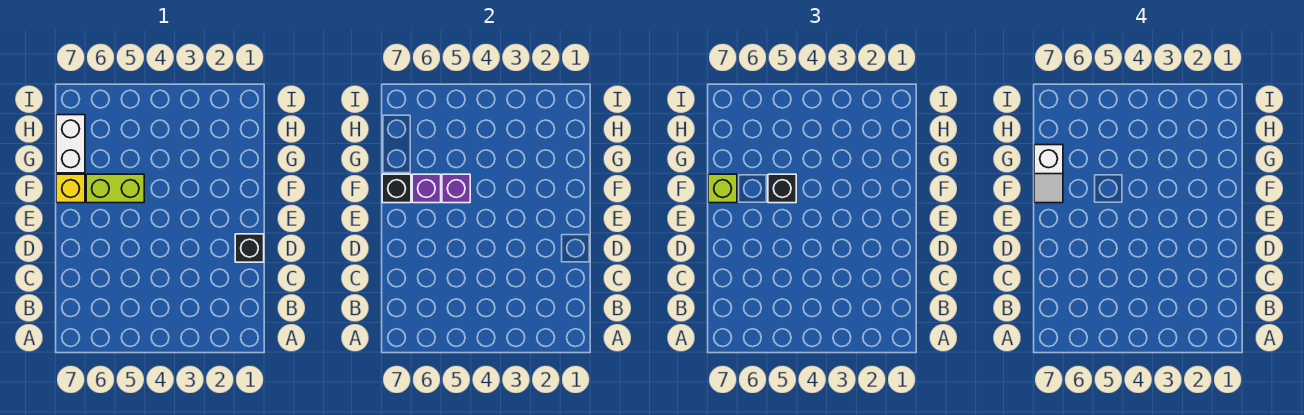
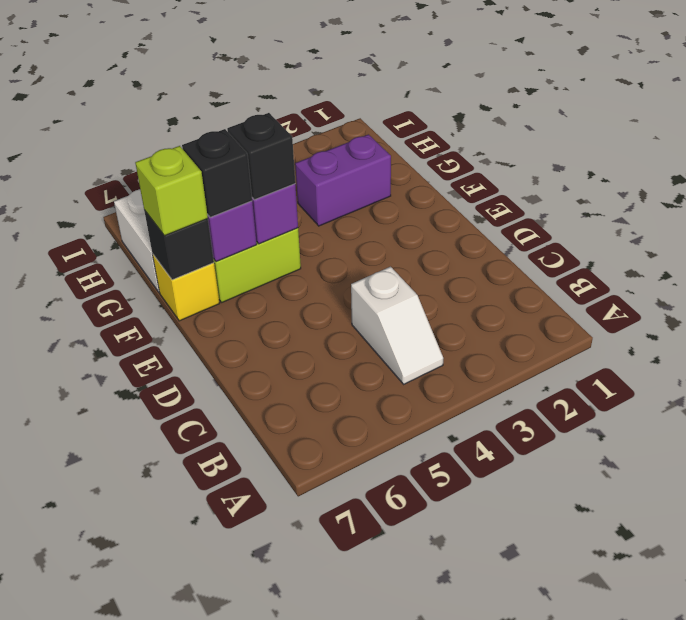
black brick D1 level 1 -> black brick F6 level 3
white slope F7:G7 level 4 top G -> white slope B4:C4 level 1 top C
none -> purple brick G2:G3 level 1

